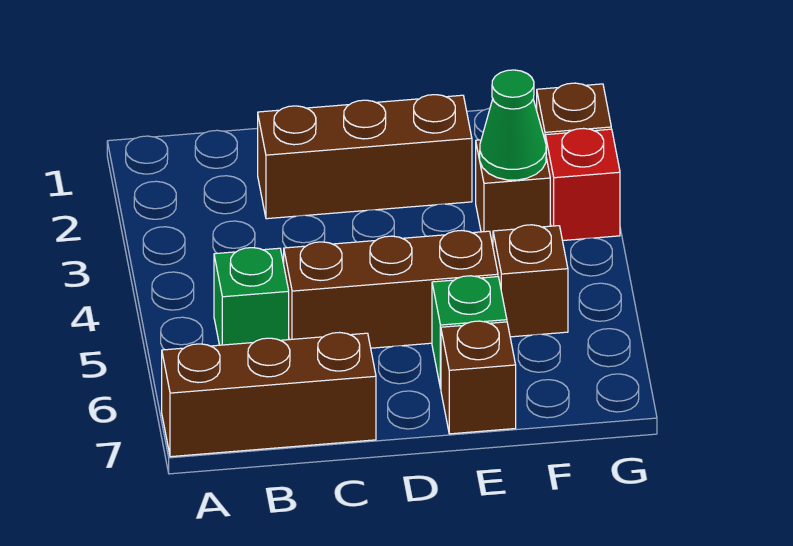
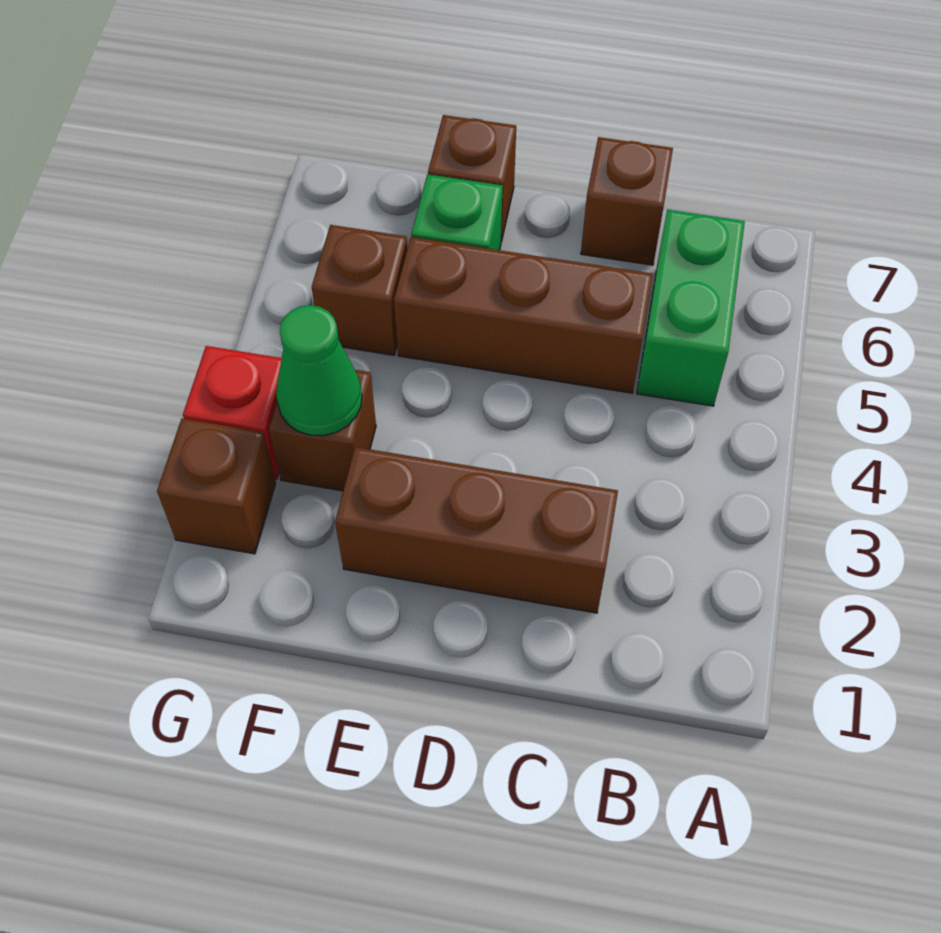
brown brick A7:C7 level 1 -> brown brick C7 level 1
green brick B5 level 1 -> green brick B5:B6 level 1

